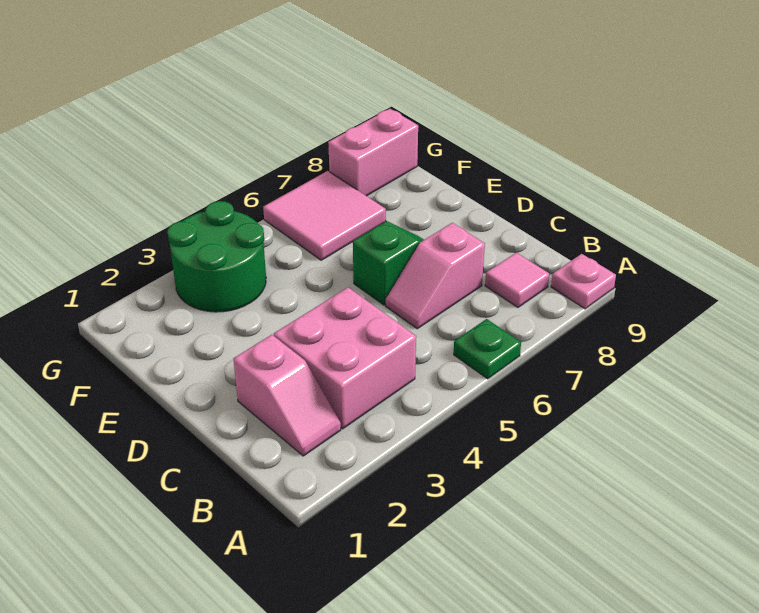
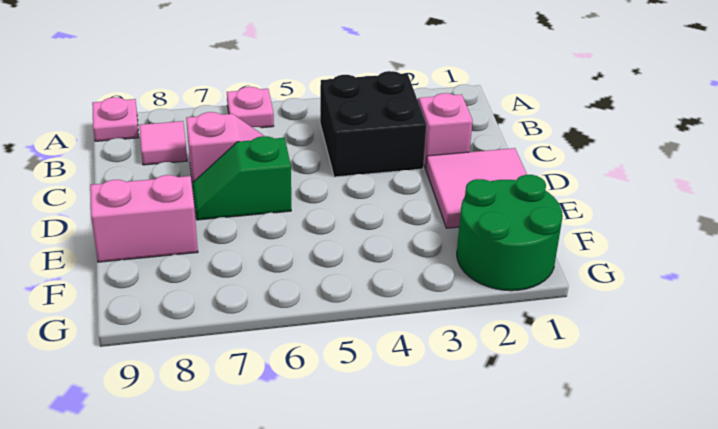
green plate A6 level 1 -> pink plate A6 level 1
pink brick B3:C4 level 1 -> black brick B3:C4 level 1
green round brick F3:G4 level 1 -> green round brick F1:G2 level 1
pink tile F6:G7 level 1 -> pink tile D1:E2 level 1
pink brick G8:G9 level 1 -> pink brick E8:E9 level 1

